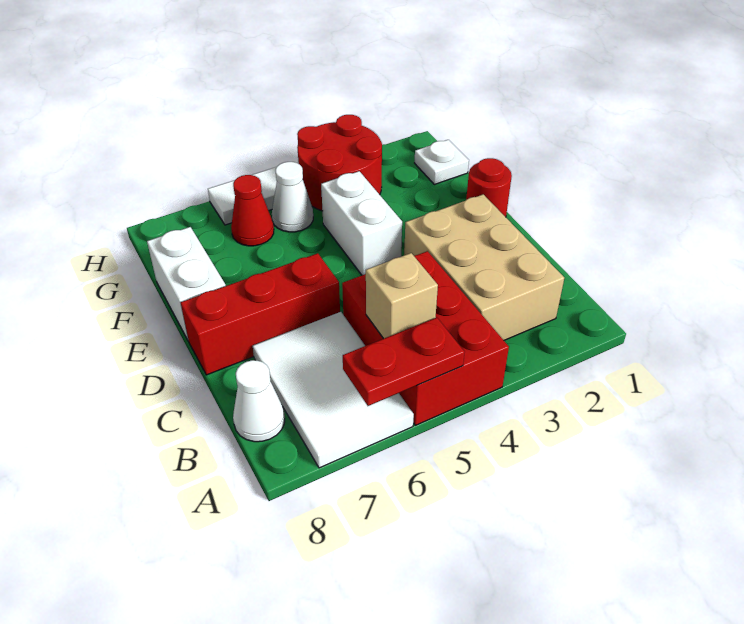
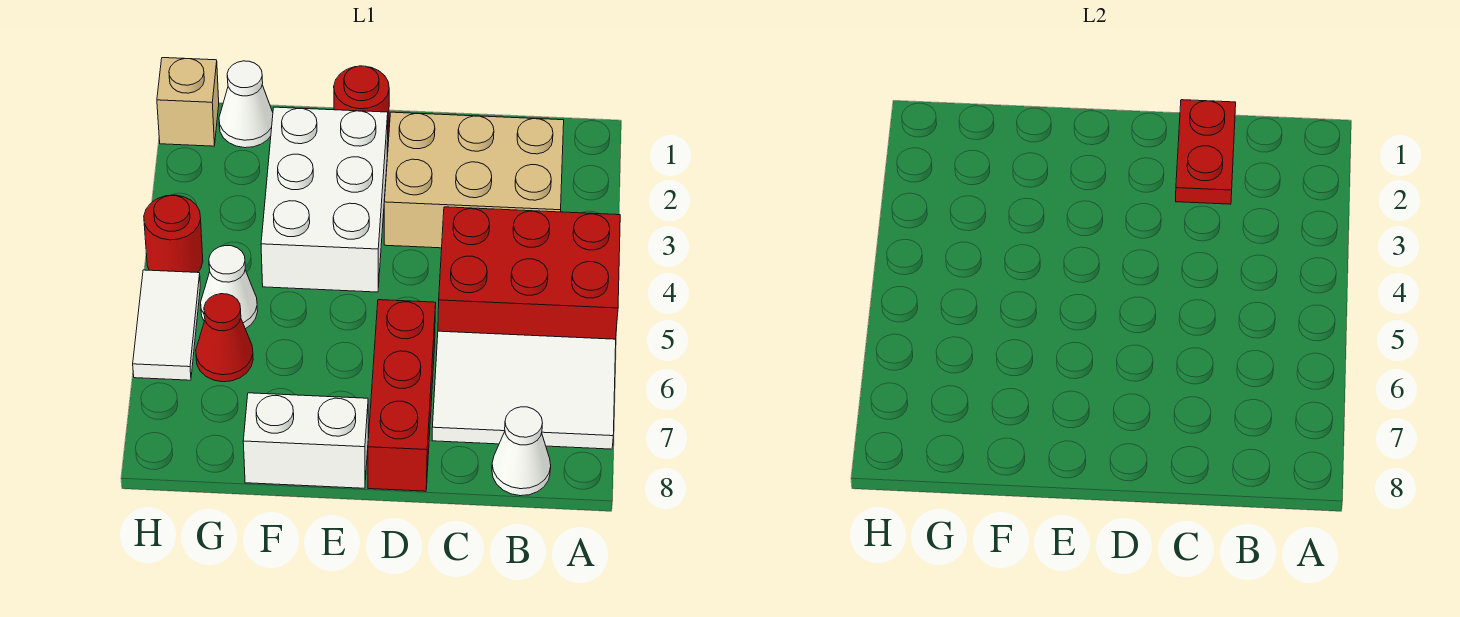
red plate A5:A6 level 2 -> red plate C1:C2 level 2
tan brick B5 level 2 -> tan brick H1 level 1
white brick E4:F4 level 1 -> white brick E2:F4 level 1
white plate G1 level 1 -> white cone G1 level 1
red round brick G3:H4 level 1 -> red round brick H4 level 1

